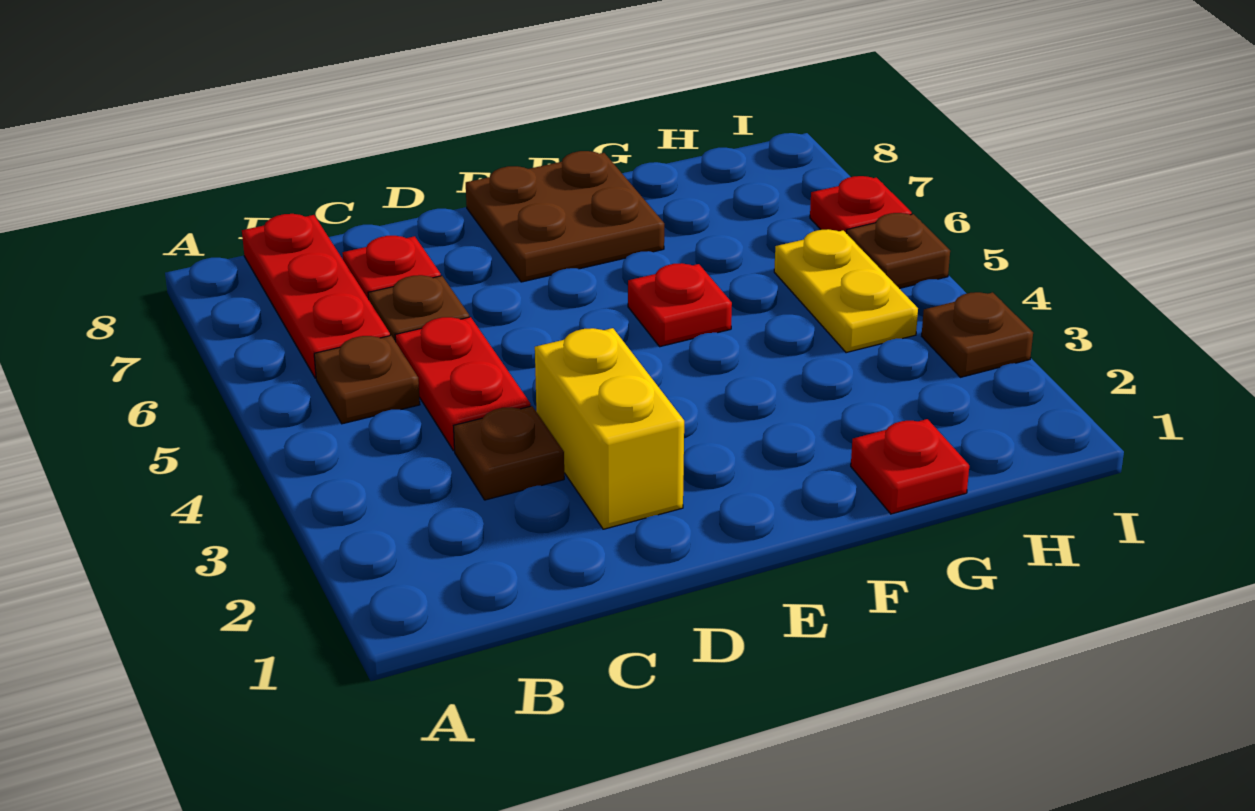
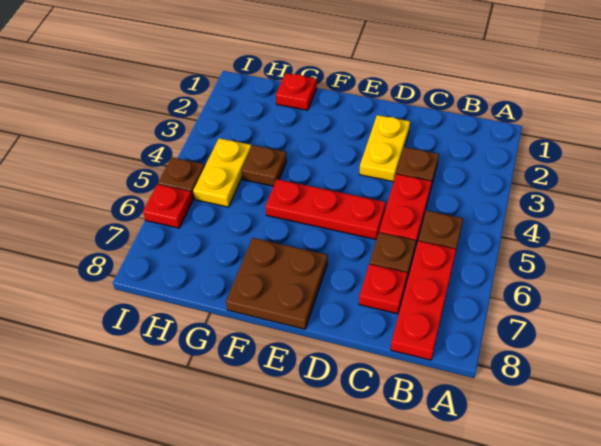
yellow brick D2:D3 level 1 -> yellow plate D2:D3 level 1
red plate F5 level 1 -> red plate D5:F5 level 1
brown plate I3 level 1 -> brown plate G4 level 1

